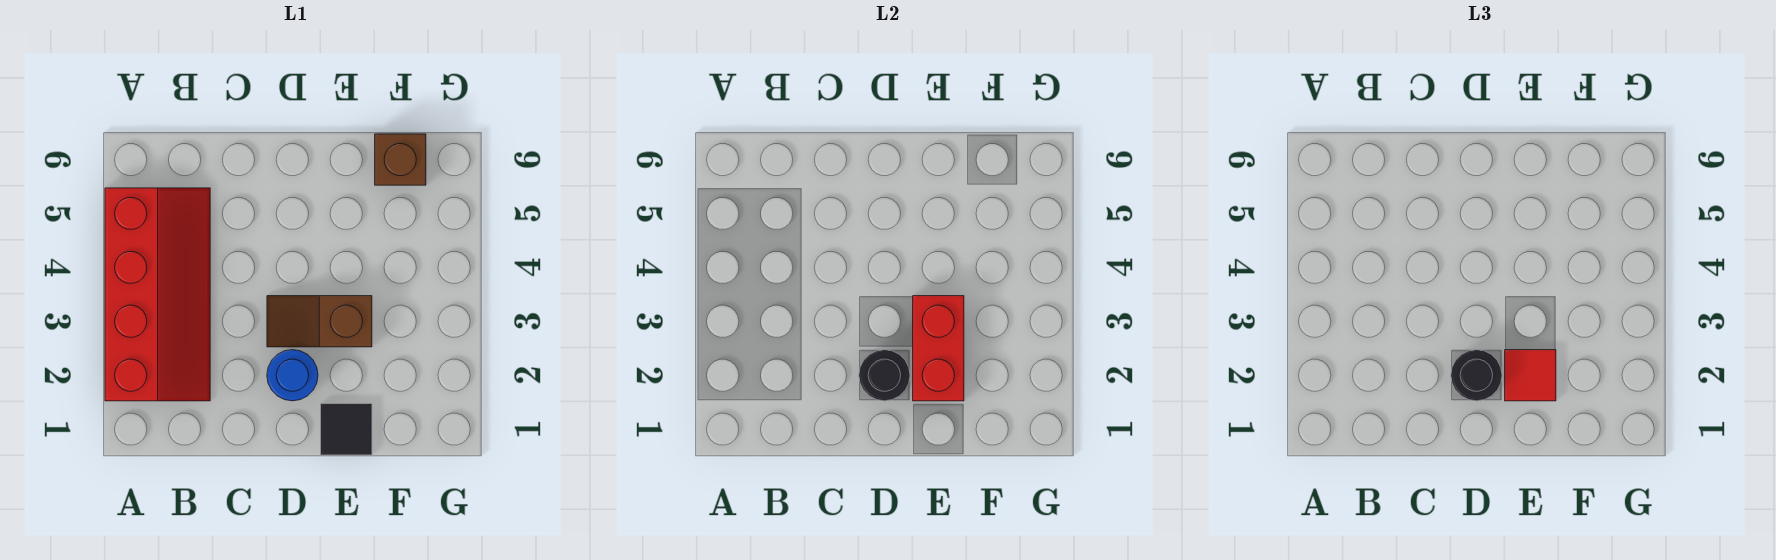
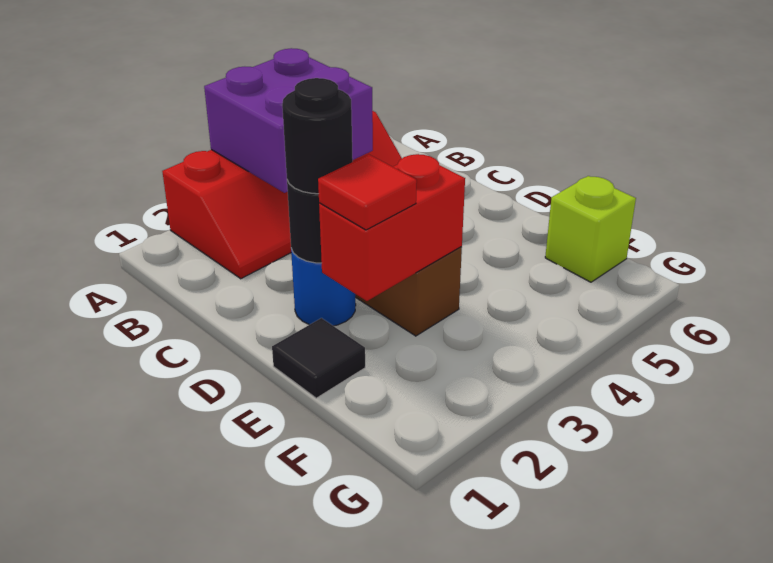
none -> purple brick A3:B4 level 2
brown brick F6 level 1 -> lime brick F6 level 1

